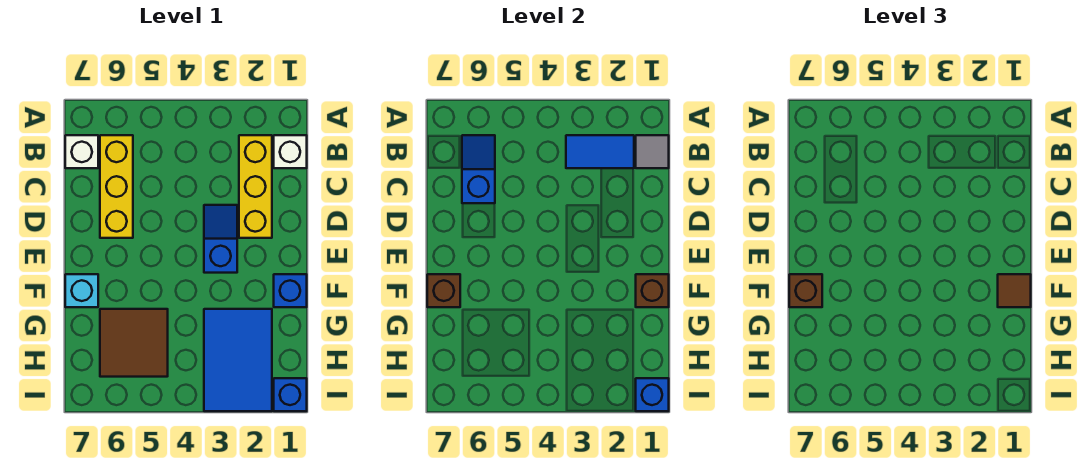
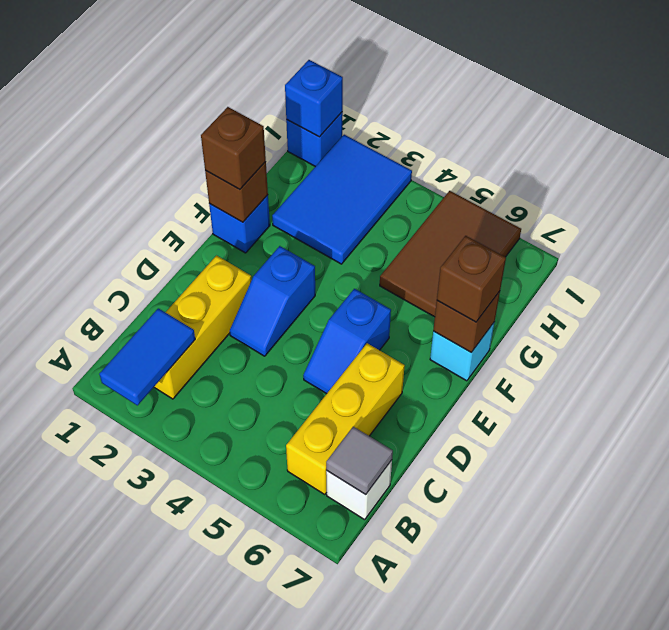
white brick B1 level 1 -> none
grey tile B1 level 2 -> grey tile B7 level 2
blue tile B2:B3 level 2 -> blue tile A2:B2 level 2
blue slope B6:C6 level 2 top C -> blue slope D5:E5 level 1 top E
brown tile F1 level 3 -> brown brick F1 level 3
brown tile G5:H6 level 1 -> brown tile G5:I6 level 1

